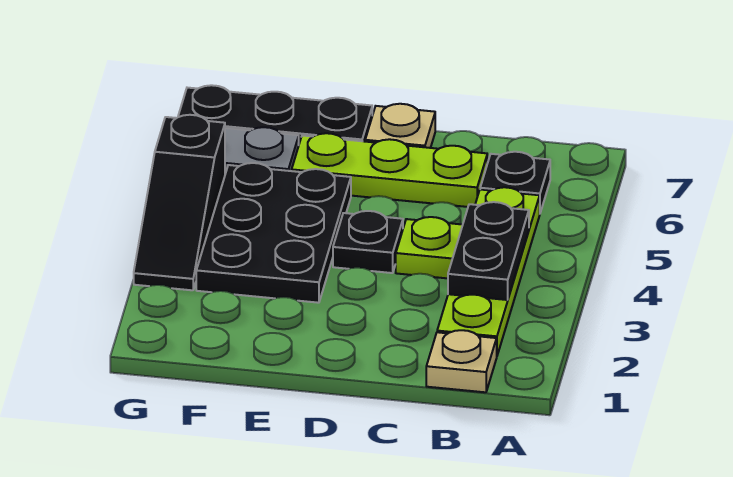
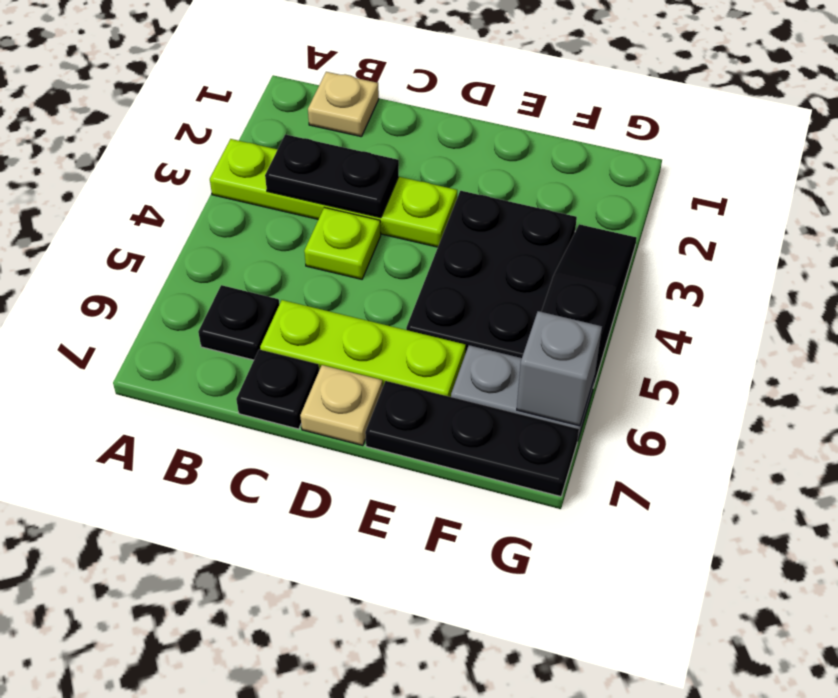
lime plate B2:B5 level 1 -> lime plate A3:D3 level 1
black plate B3:B4 level 2 -> black plate B3:C3 level 2
black plate D4 level 1 -> black plate C7 level 1
none -> grey brick G6 level 2

